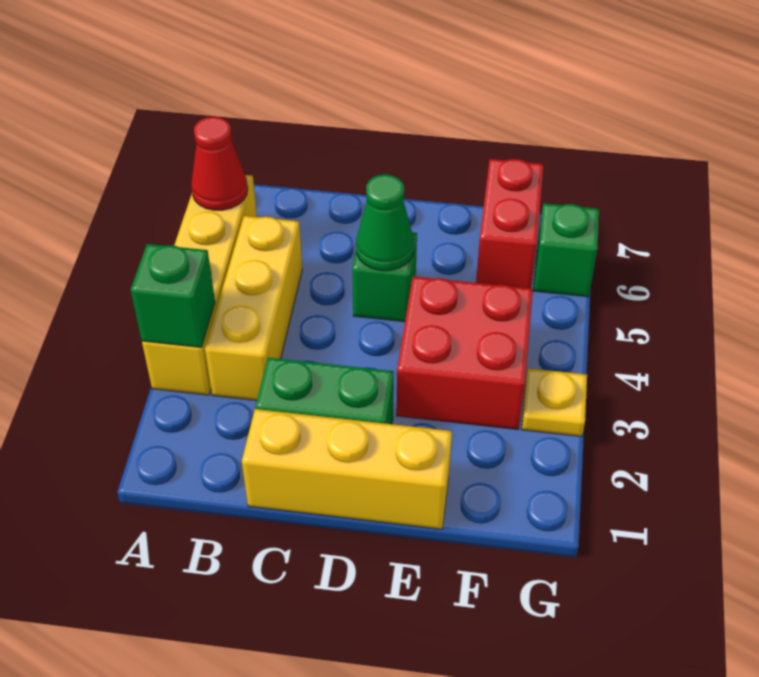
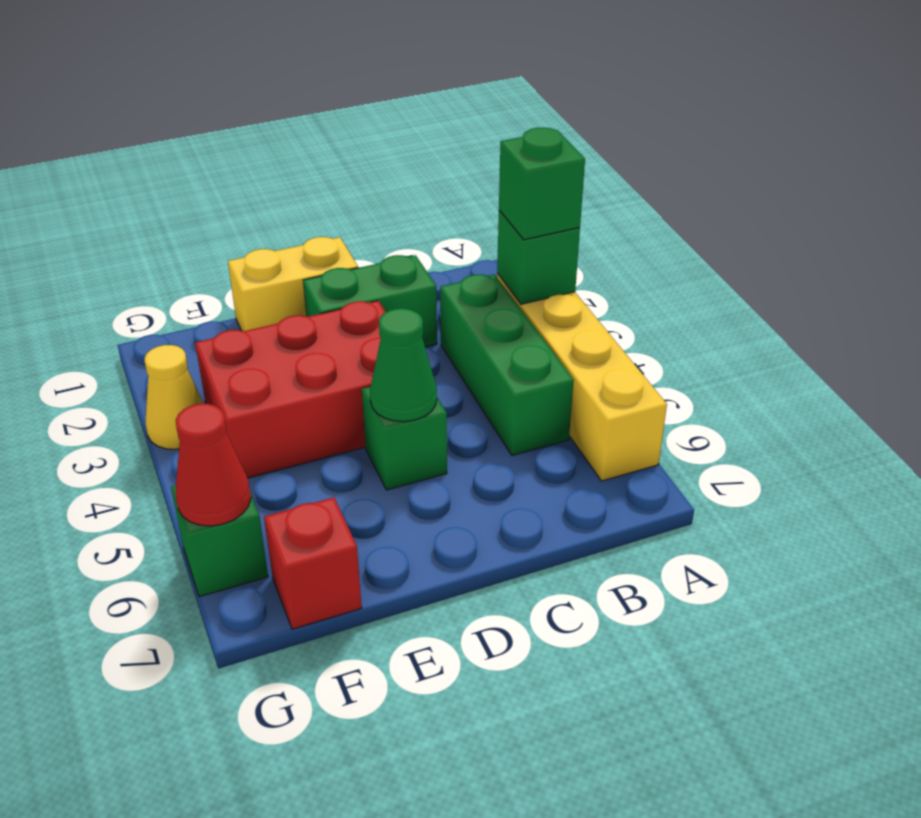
none -> green brick A3 level 3
red cone A6 level 2 -> red cone G6 level 2
yellow brick B3:B5 level 1 -> green brick B3:B5 level 1
yellow brick C1:E1 level 1 -> yellow brick D1:E1 level 1
red brick E3:F4 level 1 -> red brick D3:F4 level 1
red brick F6:F7 level 1 -> red brick F7 level 1
yellow plate G3 level 1 -> yellow cone G3 level 1

